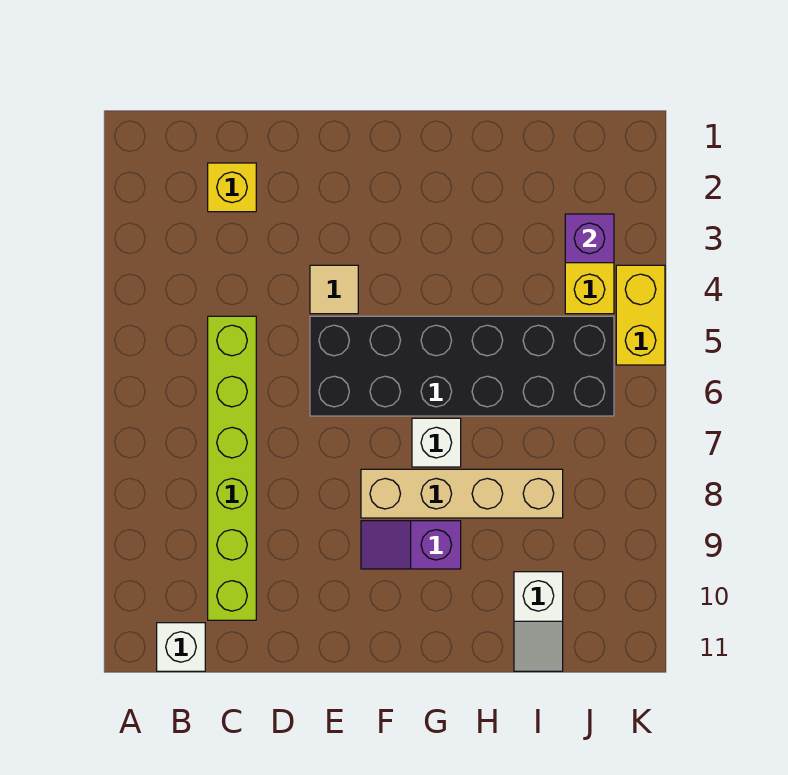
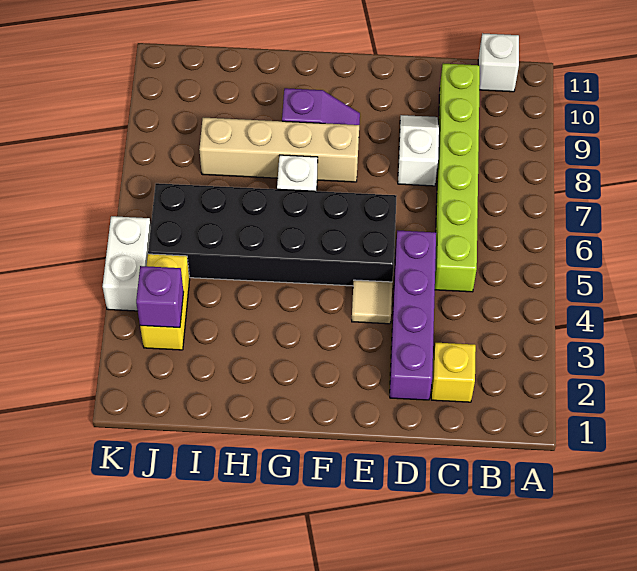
none -> purple brick D2:D5 level 1
white slope I10:I11 level 1 top 10 -> white slope D8:D9 level 1 top 8
yellow brick K4:K5 level 1 -> white brick K4:K5 level 1

